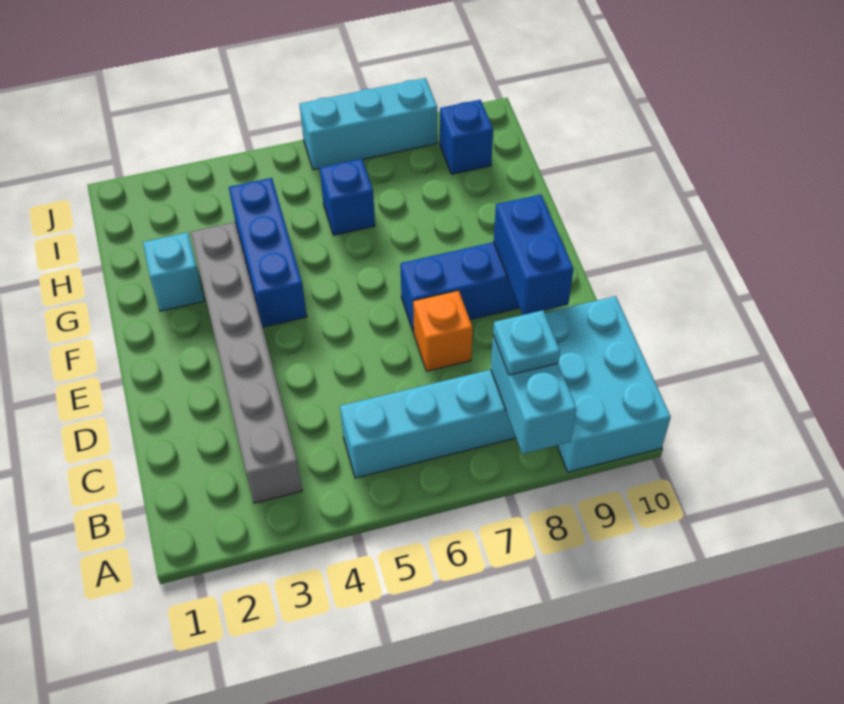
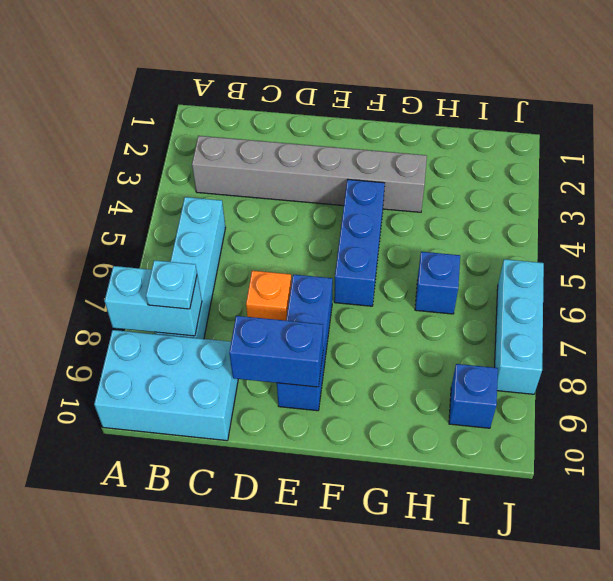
blue brick F4:H4 level 1 -> blue brick F4:F6 level 1
cyan brick G2 level 1 -> none

